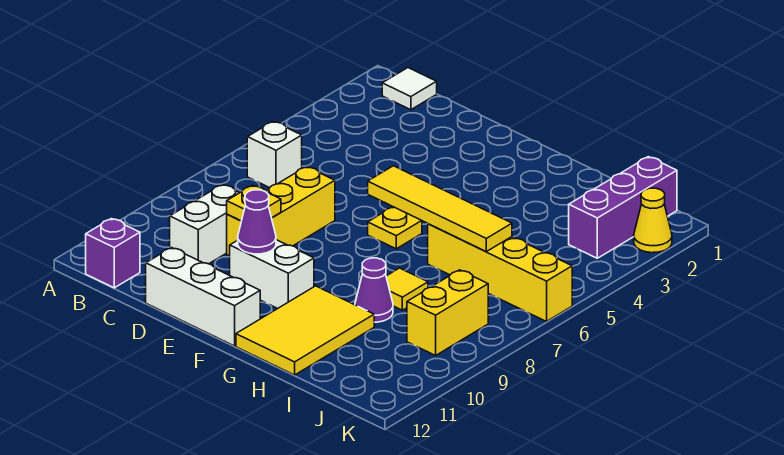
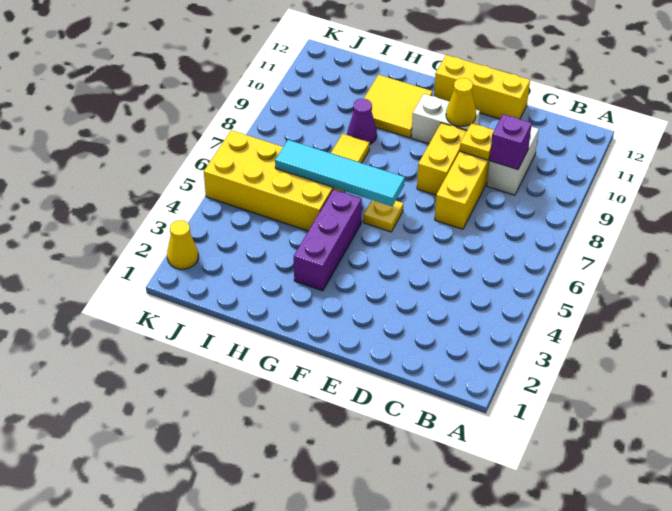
white tile B1 level 1 -> none
white brick B6 level 1 -> none
purple brick B12 level 1 -> purple brick C9 level 2
white brick D12:F12 level 1 -> yellow brick D12:F12 level 1
purple cone E10 level 2 -> yellow cone E10 level 2
yellow tile F6:I6 level 2 -> cyan tile F6:I6 level 2
yellow tile G10:H12 level 1 -> yellow tile G10:H11 level 1
yellow brick H6:K6 level 1 -> yellow brick H5:K6 level 1
purple brick J1:J3 level 1 -> purple brick G3:G5 level 1
yellow brick J8:J9 level 1 -> yellow brick E8:E9 level 1

